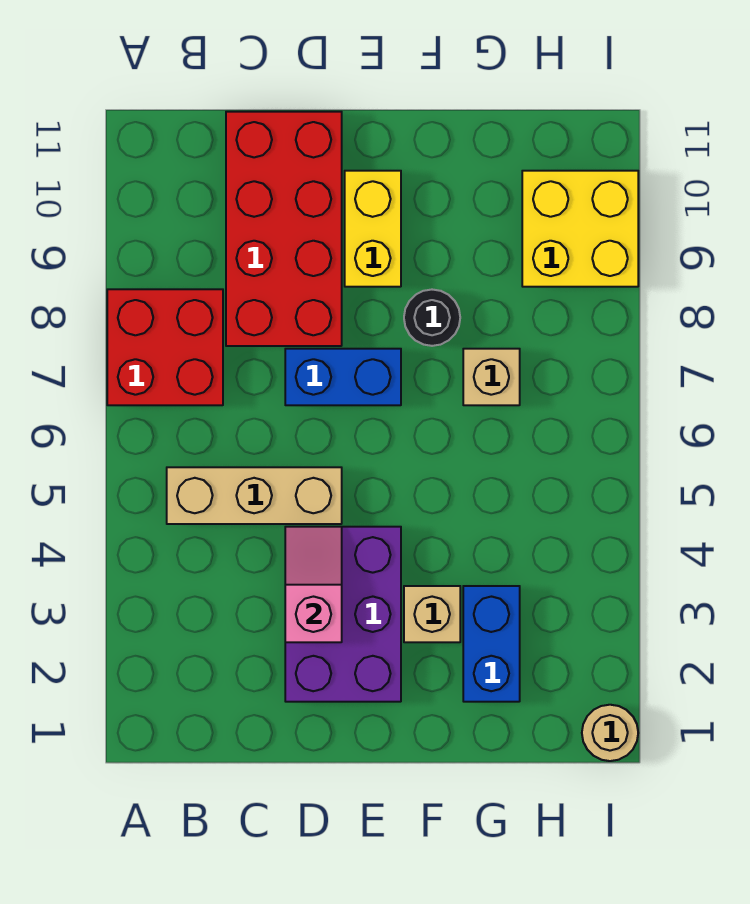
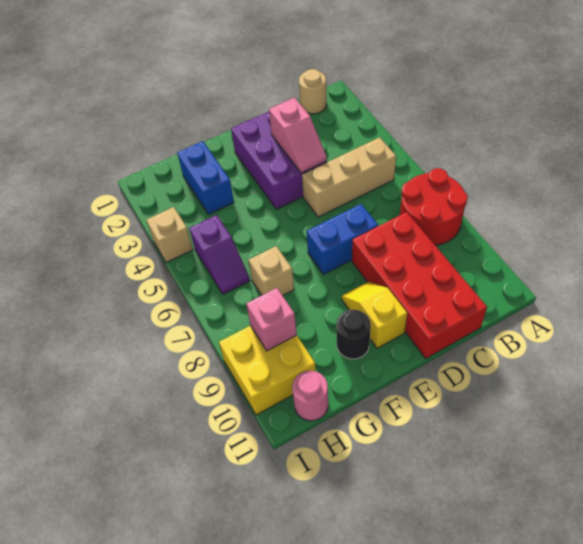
red brick A7:B8 level 1 -> red round brick A7:B8 level 1
yellow brick E9:E10 level 1 -> yellow slope E9:E10 level 1 top 10
tan brick F3 level 1 -> tan brick I4 level 1
black round brick F8 level 1 -> black round brick F10 level 1
none -> purple slope H5:H6 level 1 top 5
none -> pink brick H9 level 2
none -> pink round brick H11 level 1
tan round brick I1 level 1 -> tan round brick B1 level 1

